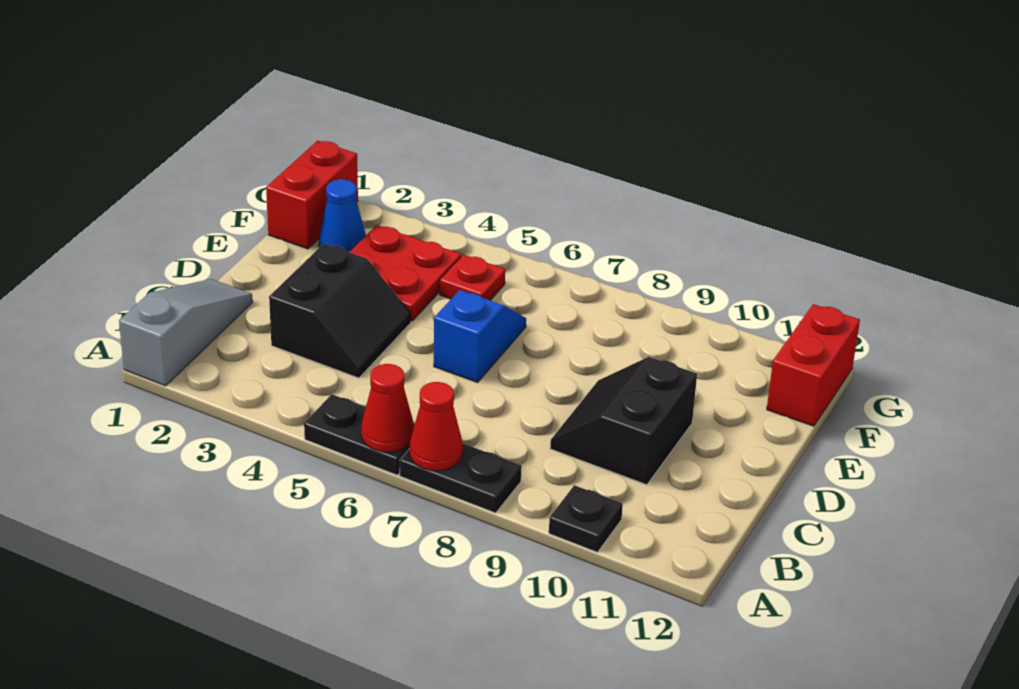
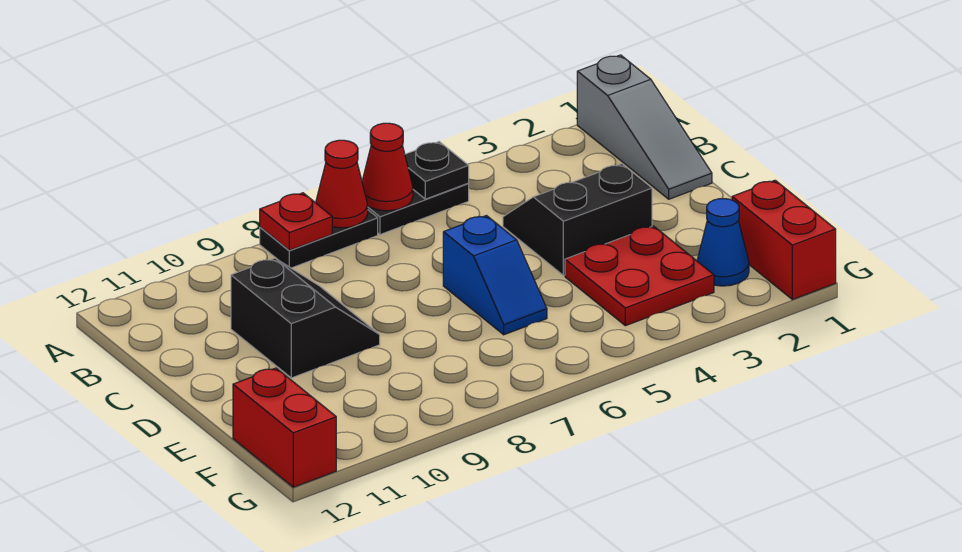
black plate A10 level 1 -> black plate A5 level 2
black slope C3:D4 level 1 top 3 -> black slope C3:D4 level 1 top D
red plate F5 level 1 -> red plate A8 level 2

